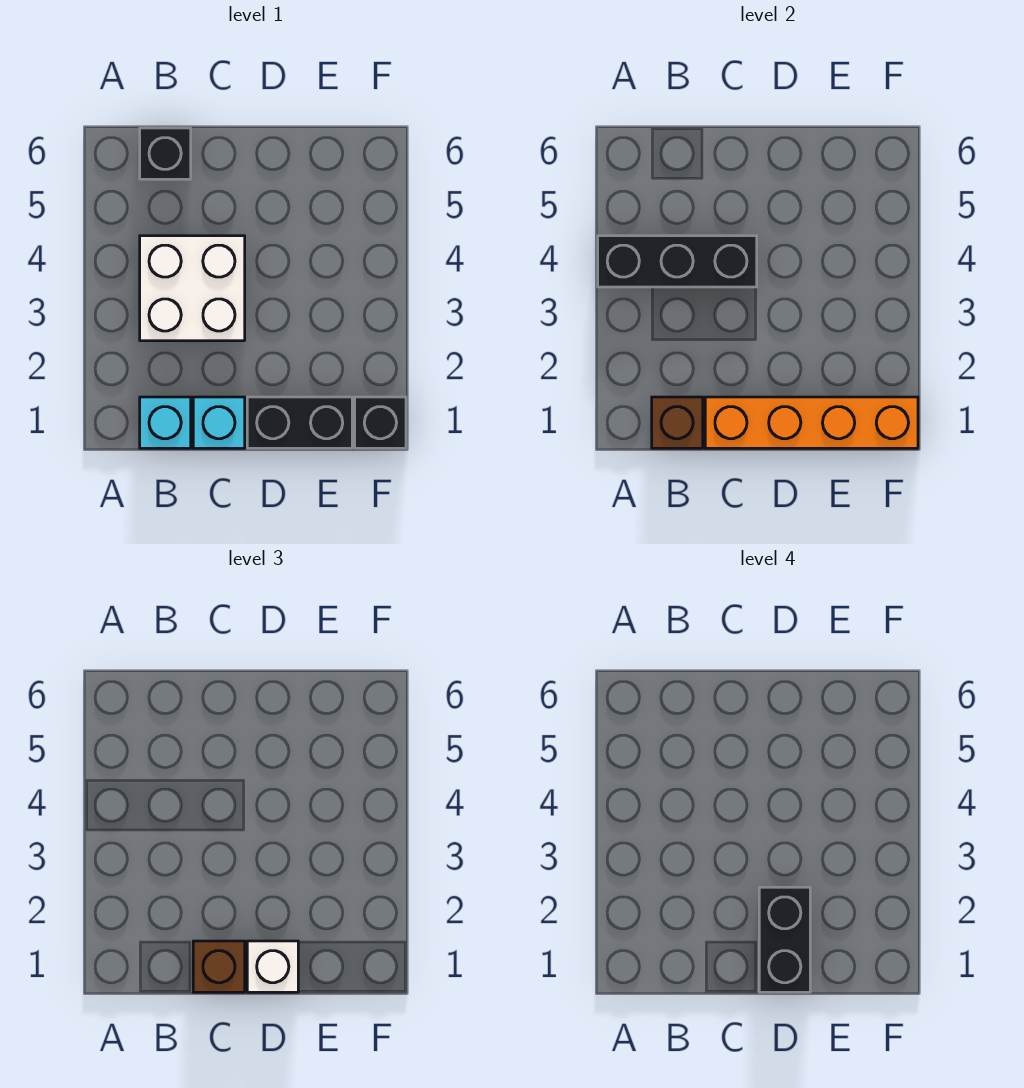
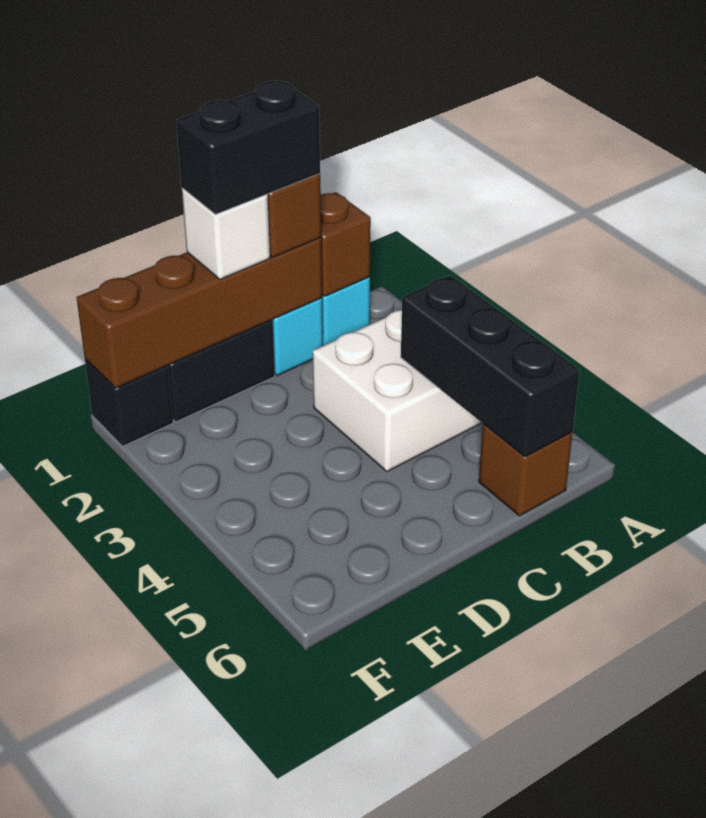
black brick A4:C4 level 2 -> black brick B4:B6 level 2
black brick B6 level 1 -> brown brick B6 level 1
orange brick C1:F1 level 2 -> brown brick C1:F1 level 2
black brick D1:D2 level 4 -> black brick C1:D1 level 4

